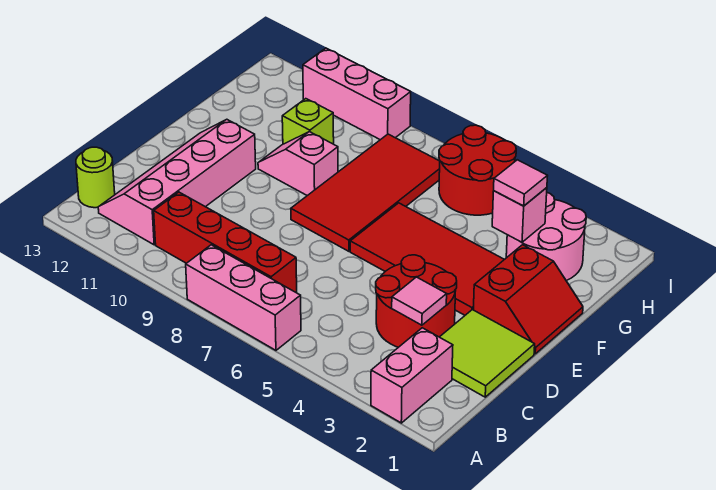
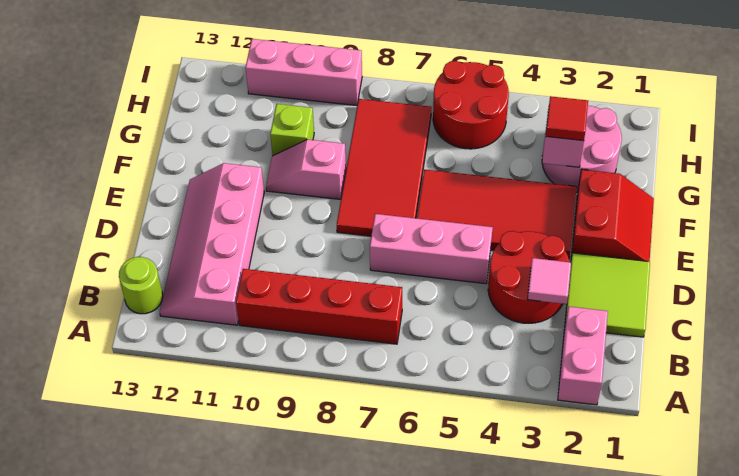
pink brick A6:A8 level 1 -> pink brick D5:D7 level 1
pink tile G3 level 3 -> red tile G3 level 3

